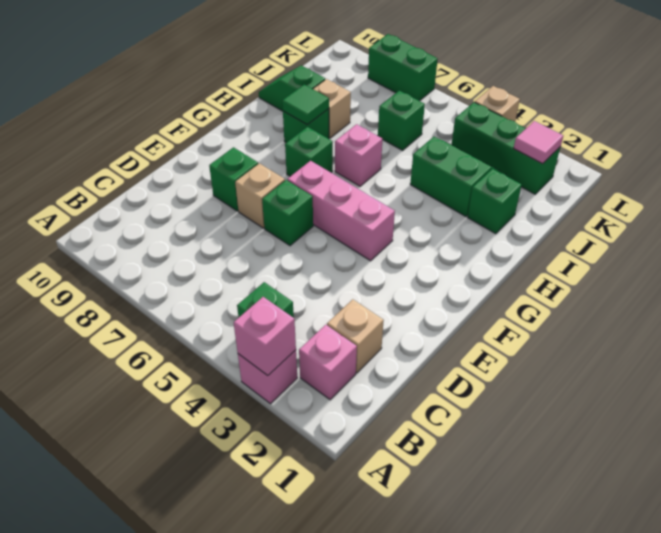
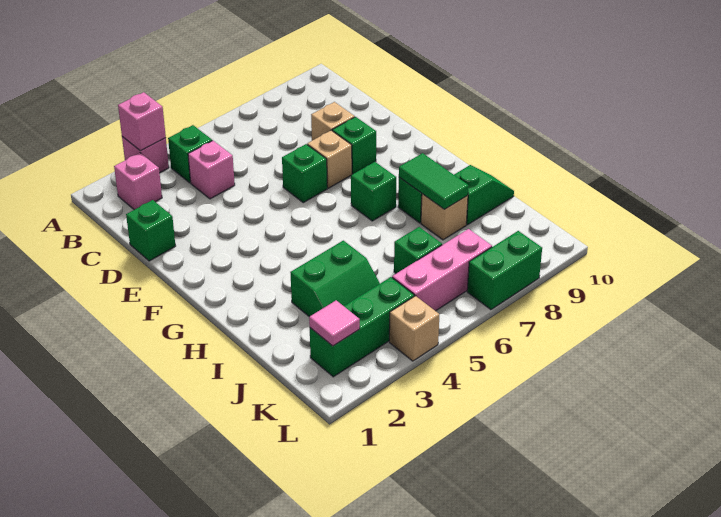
tan brick C2 level 1 -> tan brick D8 level 1
pink brick F4:F6 level 1 -> pink brick K5:K7 level 1
pink brick H6 level 1 -> pink brick C4 level 1
green tile H8 level 2 -> green tile H8:I8 level 2
green brick I2 level 1 -> green brick D1 level 1

